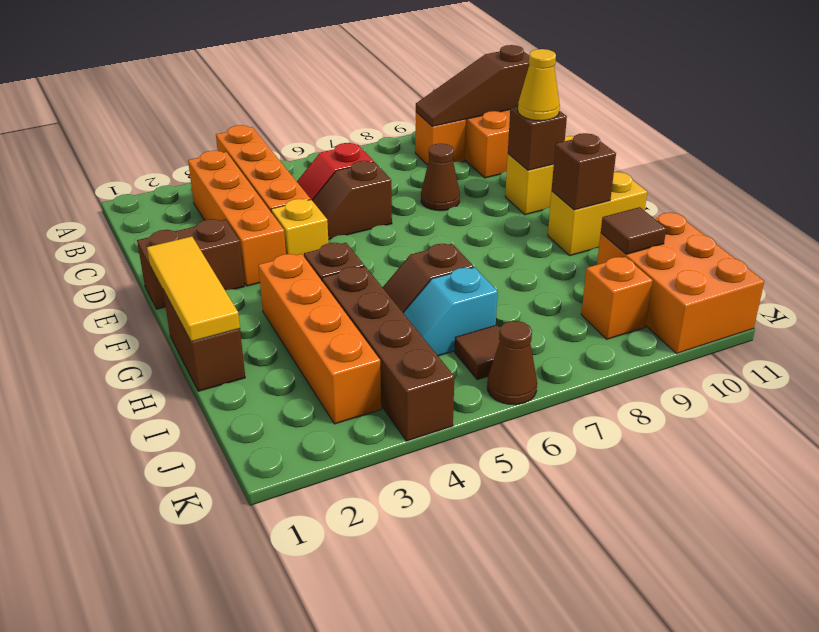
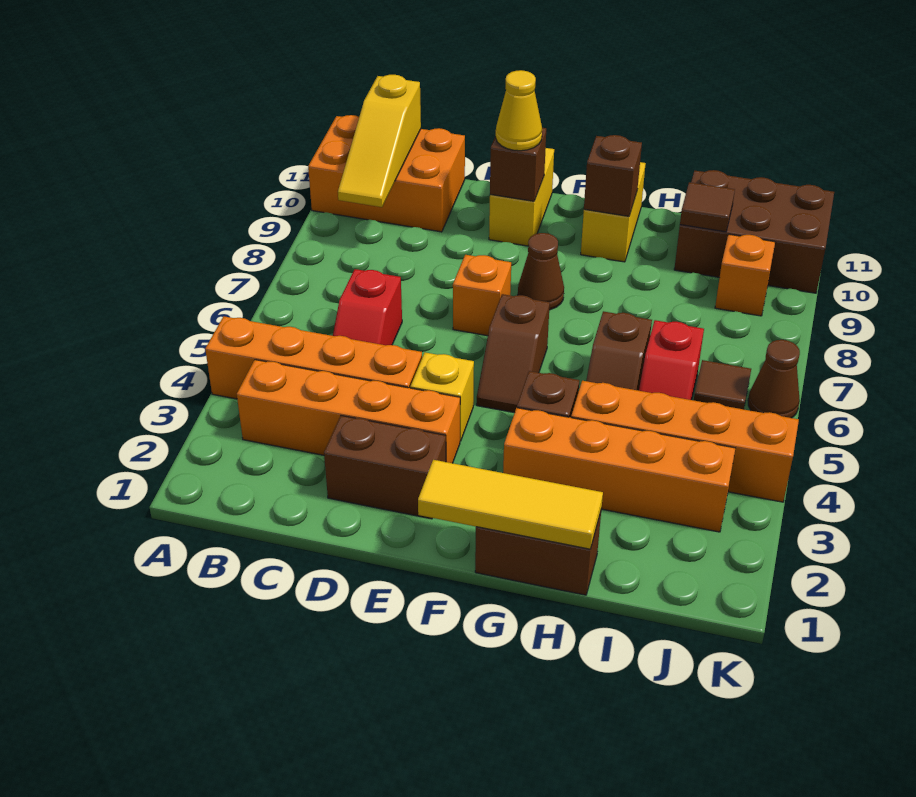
orange brick B9 level 1 -> orange brick E7 level 1
brown slope B9:B11 level 2 top 11 -> yellow slope B9:B11 level 2 top 11
brown slope D5:D6 level 1 top 6 -> brown slope F5:F6 level 1 top 6
brown cone D8 level 1 -> brown cone F8 level 1
brown brick E1:E2 level 1 -> brown brick D2:E2 level 1
brown brick H4:K4 level 1 -> orange brick H4:K4 level 1
cyan slope I5:I6 level 1 top 6 -> red slope I5:I6 level 1 top 6
orange brick I10:K11 level 1 -> brown brick I10:K11 level 1

